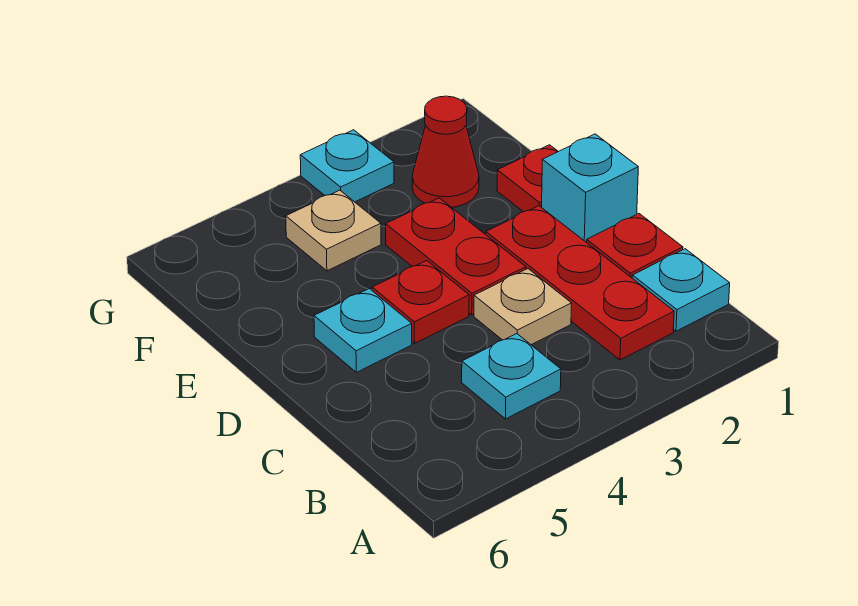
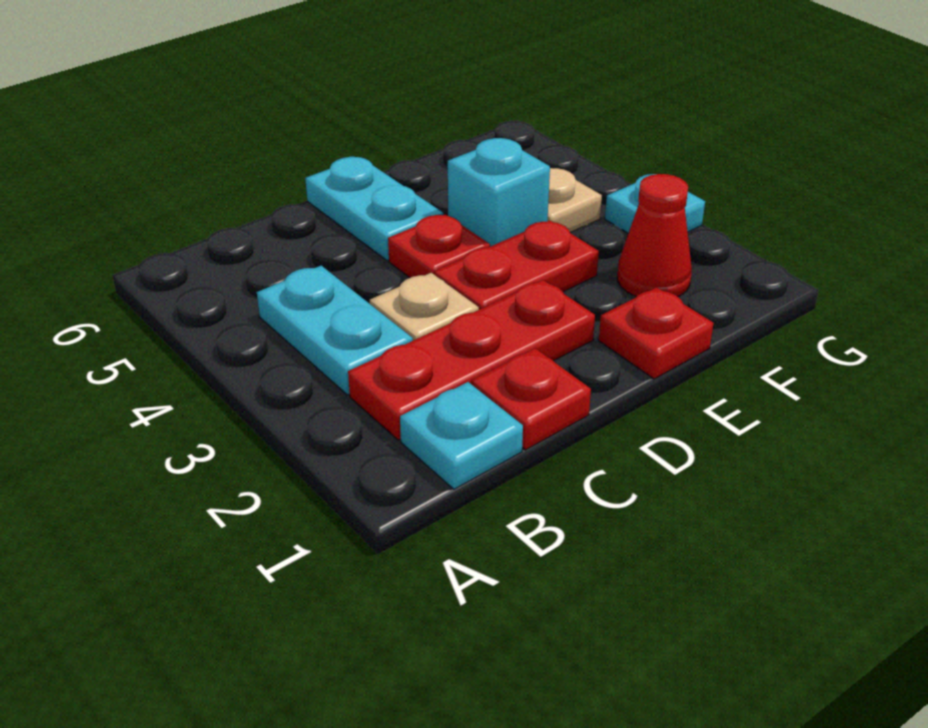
cyan plate B4 level 1 -> cyan plate B3:B4 level 1
cyan brick D1 level 1 -> cyan brick E4 level 1
cyan plate D5 level 1 -> cyan plate D5:D6 level 1

